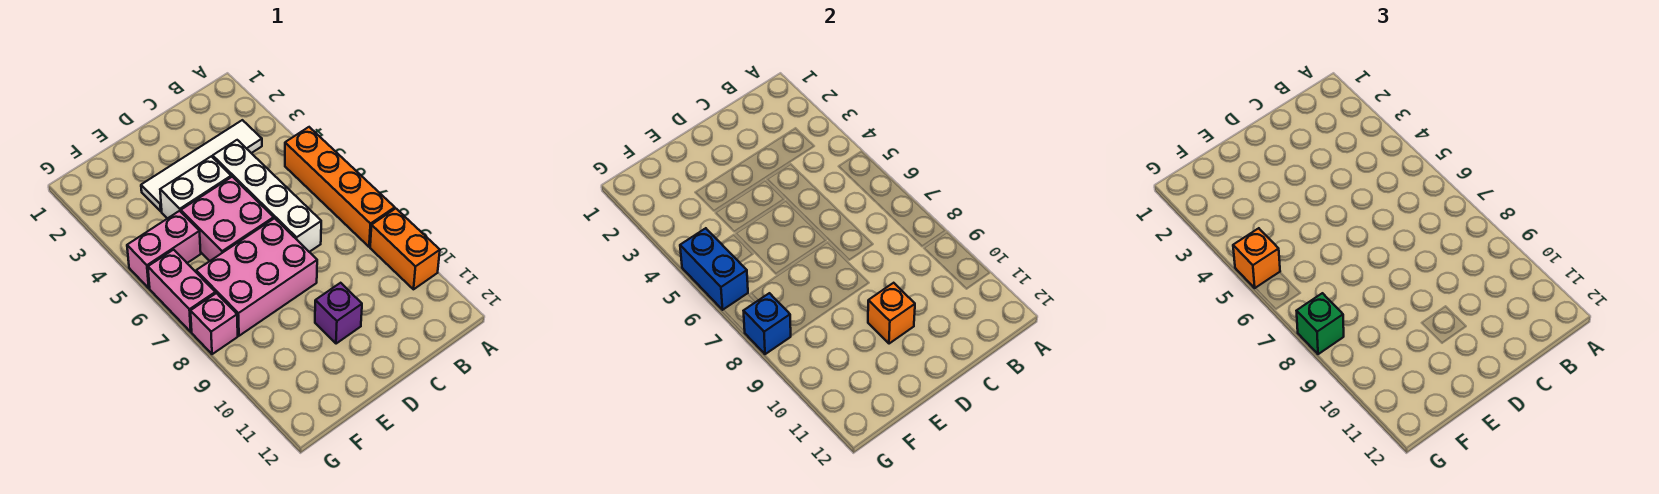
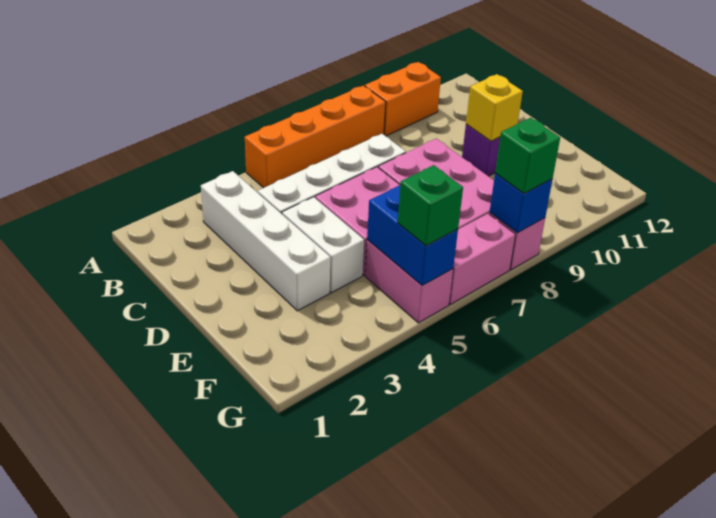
white tile B3:E3 level 1 -> white brick B3:E3 level 1
orange brick D10 level 2 -> yellow brick D10 level 2
blue brick G5:G6 level 2 -> blue brick F5:G5 level 2
orange brick G5 level 3 -> green brick G5 level 3

